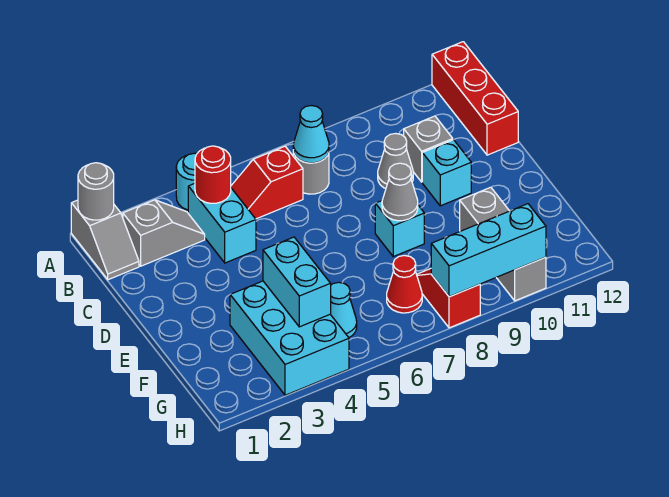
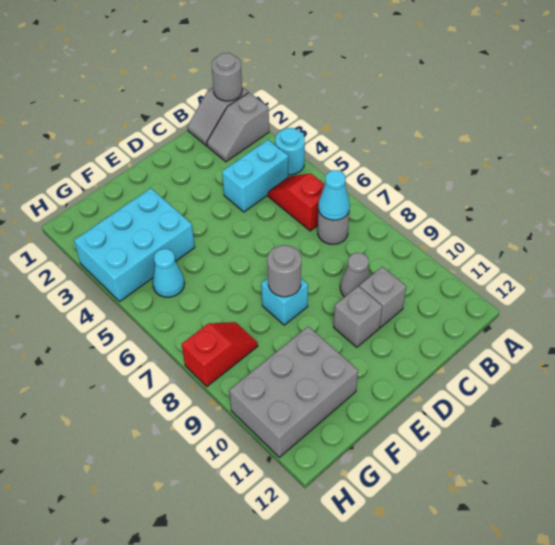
red brick A12:C12 level 1 -> none
grey slope B2:B3 level 1 top 2 -> grey slope A2:B2 level 1 top A
red round brick B4 level 2 -> none
cyan brick D10 level 1 -> grey brick D10 level 1
grey cone E8 level 2 -> grey round brick E8 level 2
cyan brick F4:G4 level 2 -> none
grey brick F10:H10 level 1 -> grey brick F10:H11 level 1
red cone G7 level 1 -> none
cyan brick H8:H10 level 2 -> none

